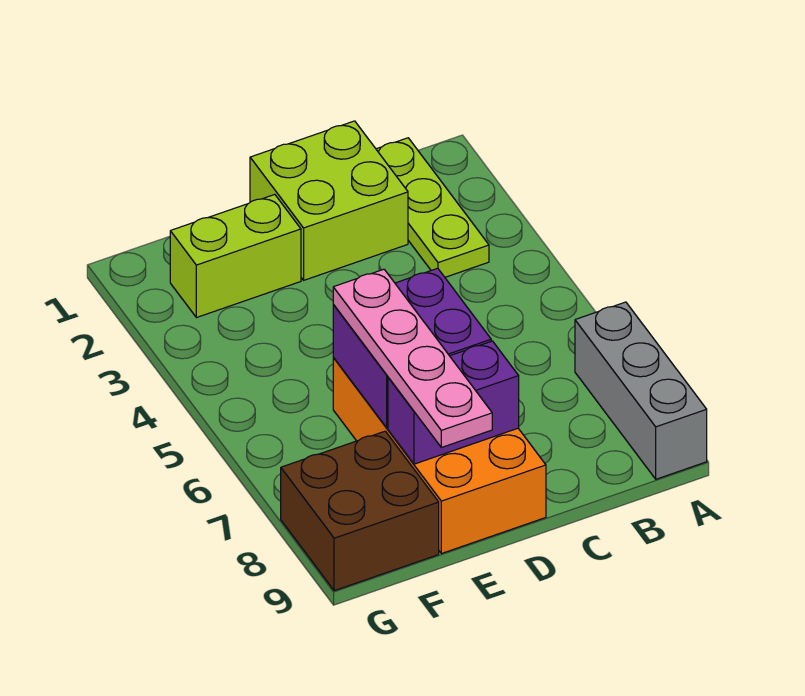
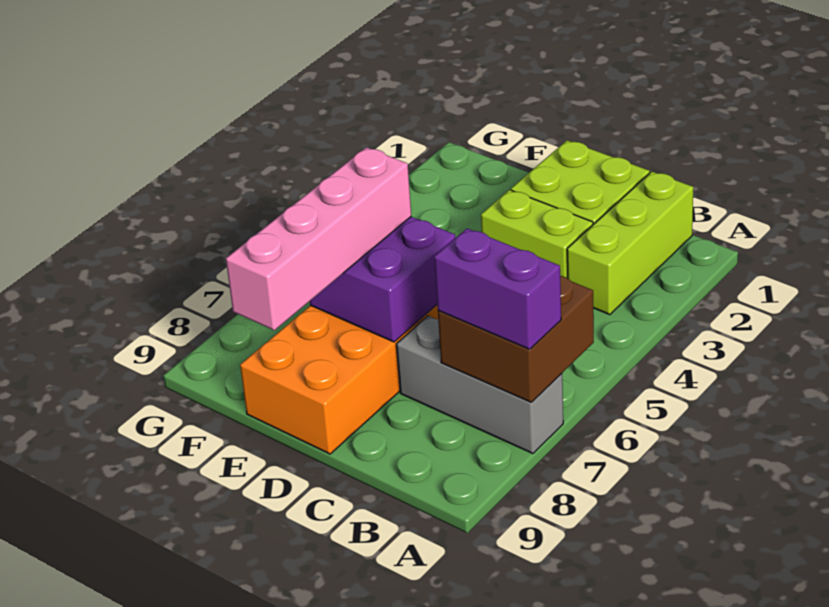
grey brick A7:A9 level 1 -> grey brick A7:C7 level 1
lime plate B1:B3 level 1 -> lime brick B1:B3 level 1
purple brick D8:E8 level 2 -> purple brick A7:B7 level 3
lime brick E2:F2 level 1 -> lime brick C3:D3 level 1
pink plate E6:E9 level 3 -> pink brick E6:E9 level 3
brown brick F8:G9 level 1 -> brown brick A6:B7 level 2

